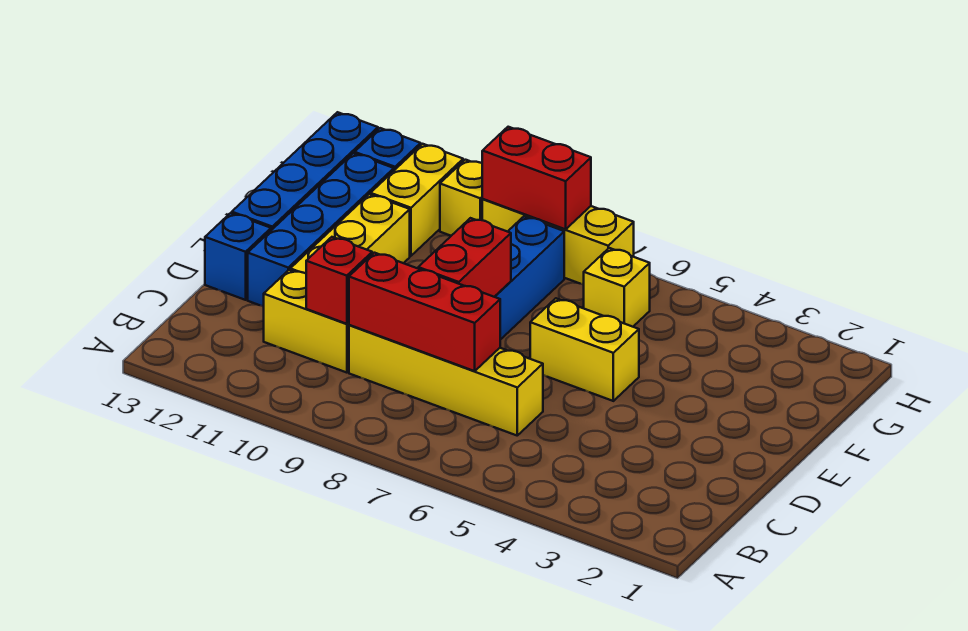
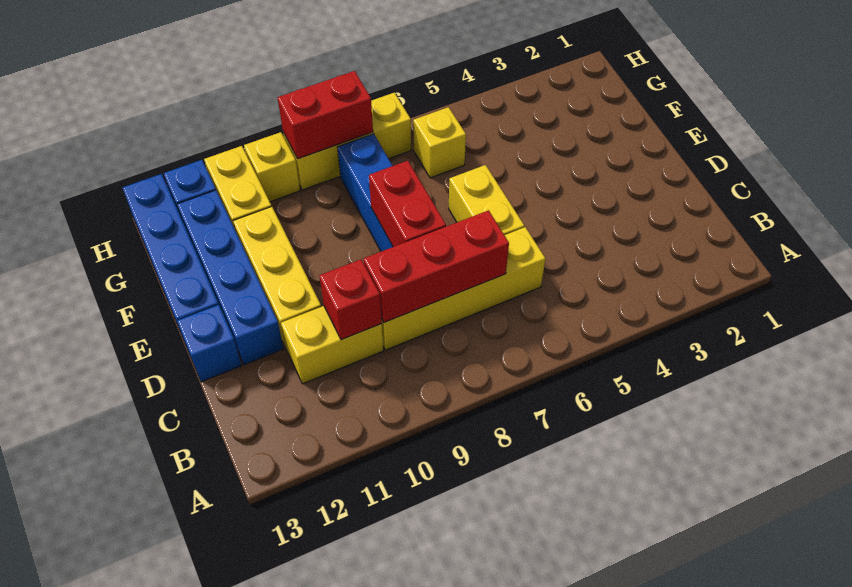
yellow brick E5:E6 level 1 -> yellow brick D6:E6 level 1

